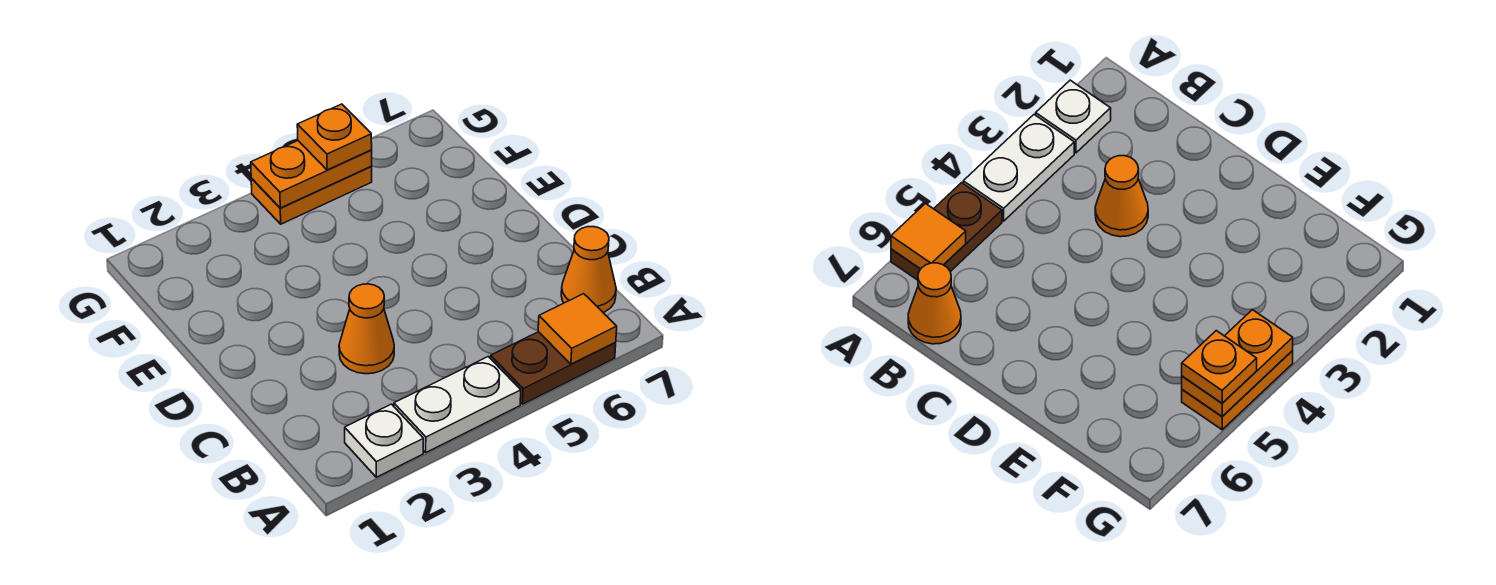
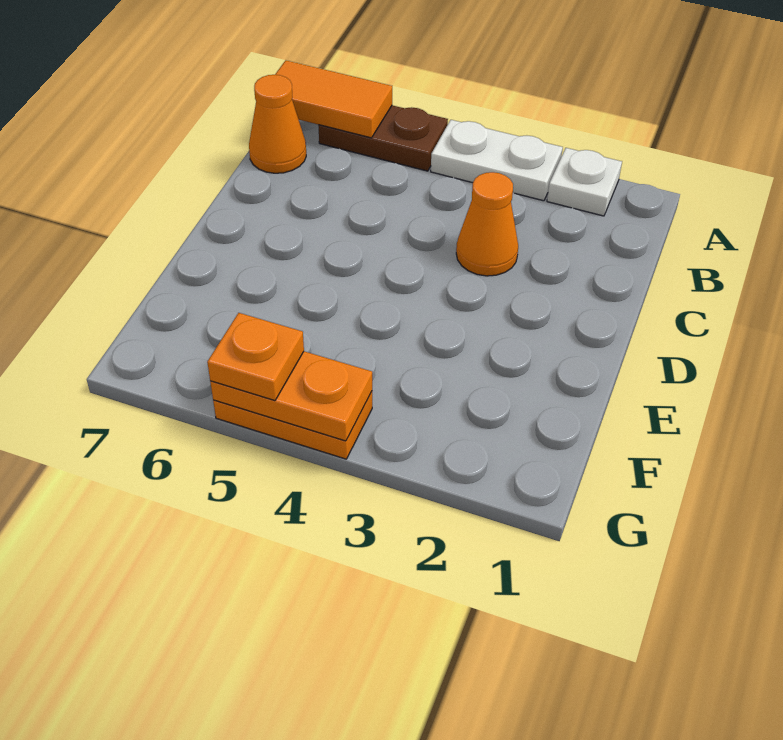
orange tile A6 level 2 -> orange tile A6:A7 level 2

